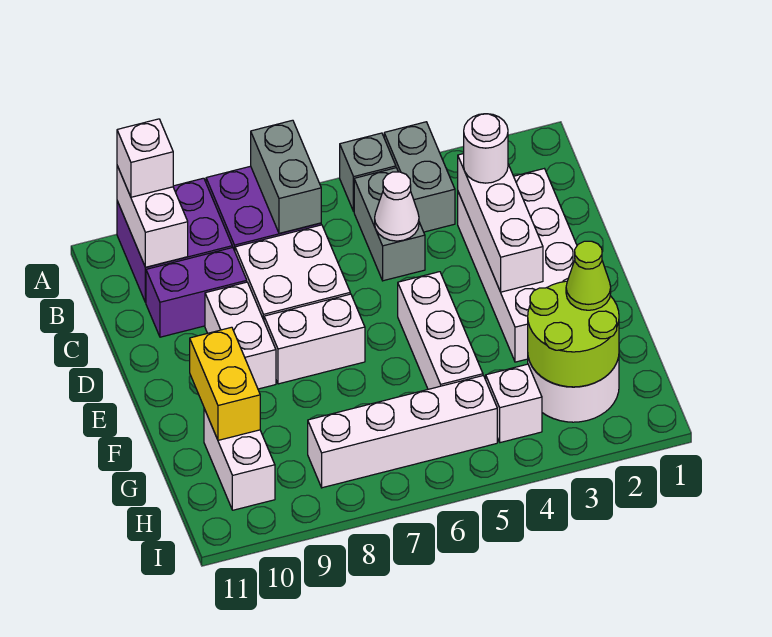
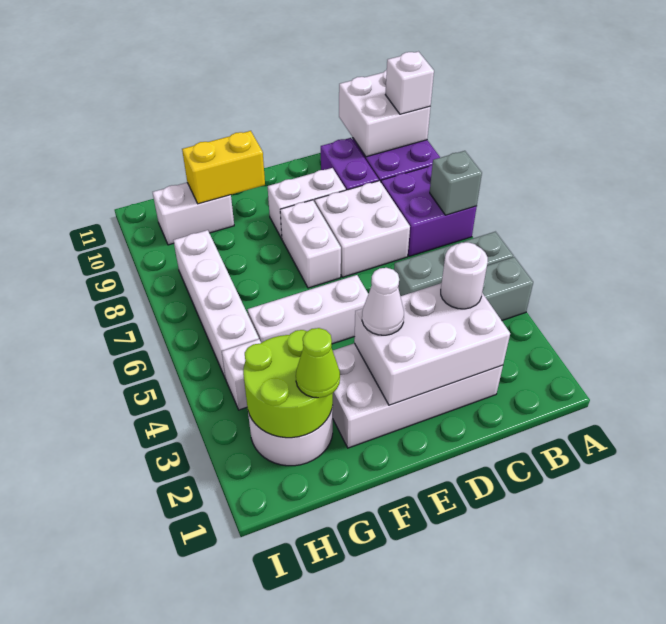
grey brick A7:B7 level 2 -> grey brick A7 level 2
white brick A10:B10 level 2 -> white brick A10:B11 level 2
white brick C3:E3 level 2 -> white brick C2:E3 level 2
white cone C5 level 2 -> white cone E3 level 3

